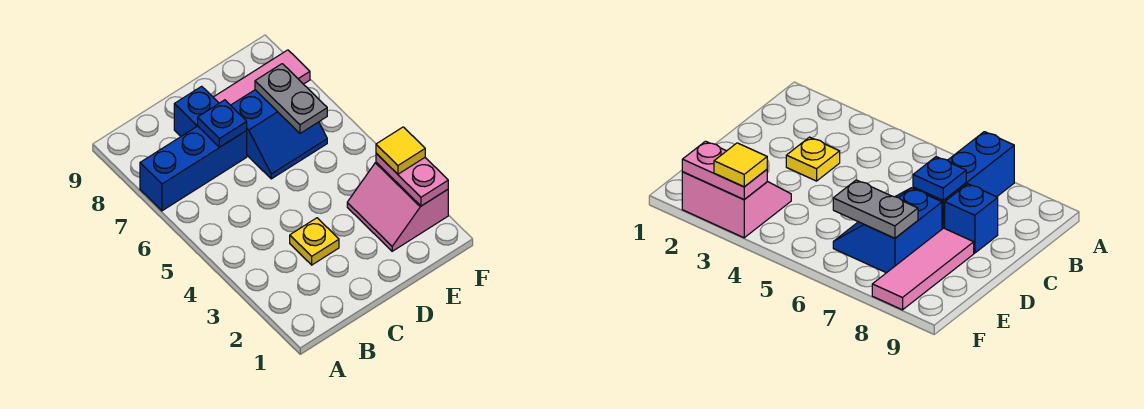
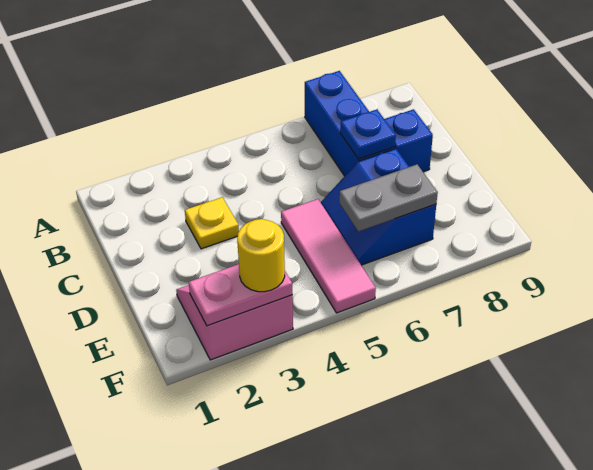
pink tile D8:F8 level 1 -> pink tile D5:F5 level 1
yellow tile F3 level 3 -> yellow round brick F3 level 3

